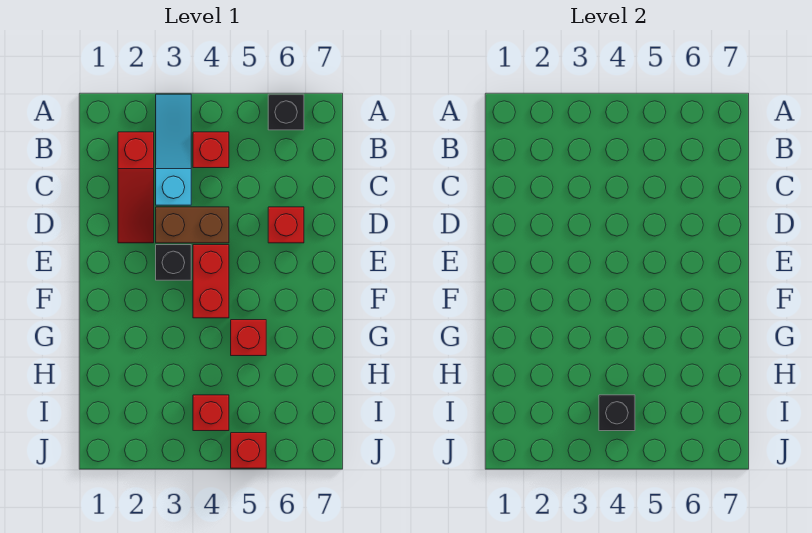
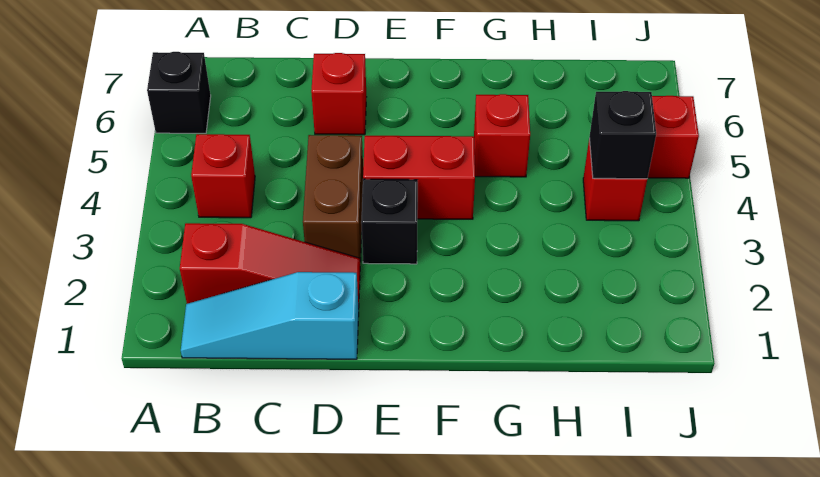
cyan slope A3:C3 level 1 top C -> cyan slope B1:D1 level 1 top D

